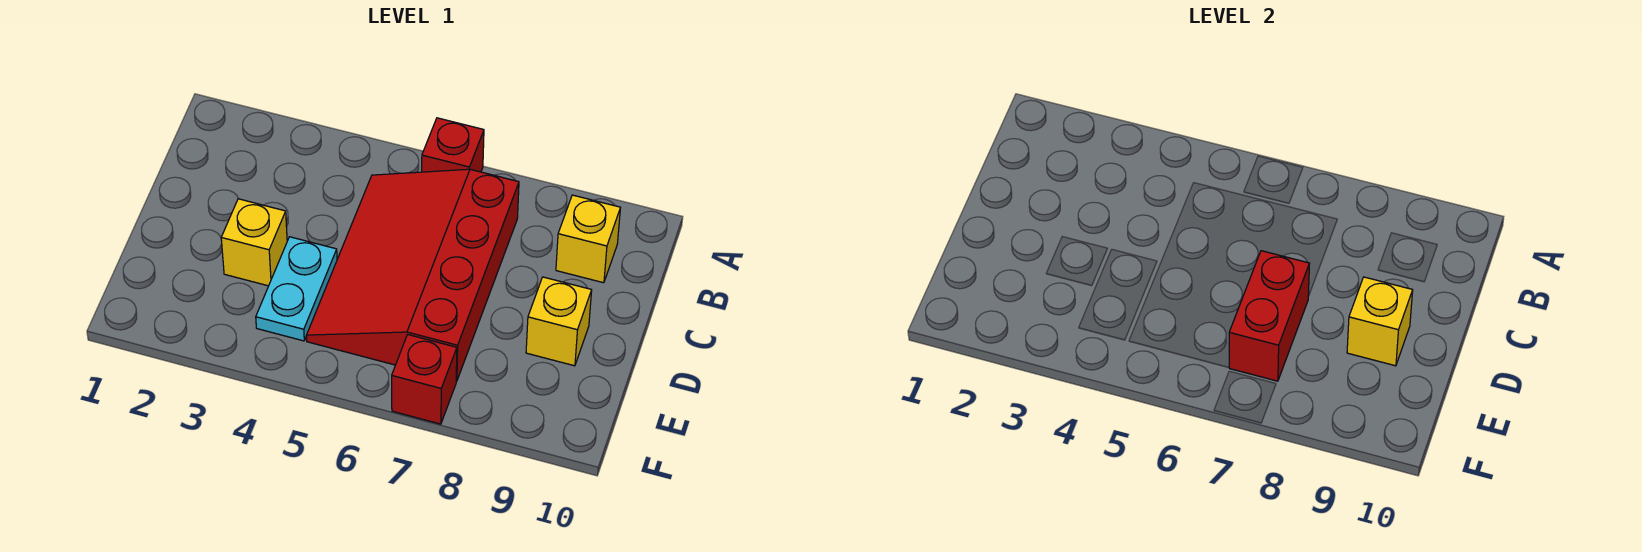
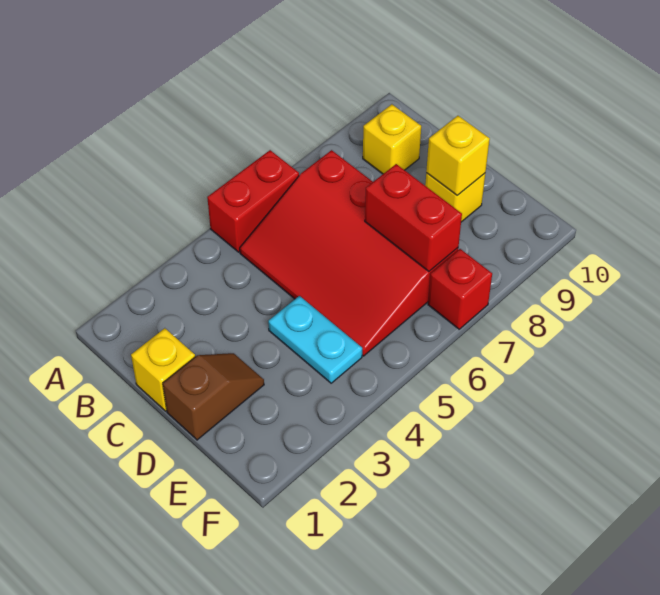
red brick A6 level 1 -> red brick A5:A6 level 1
none -> brown slope D1:D2 level 1 top 1
yellow brick D3 level 1 -> yellow brick C1 level 1

